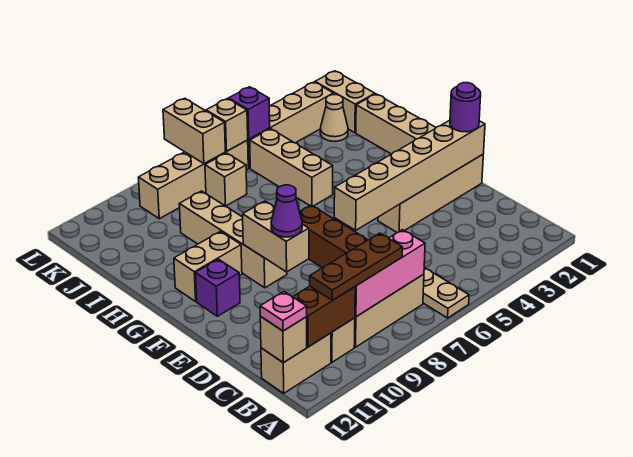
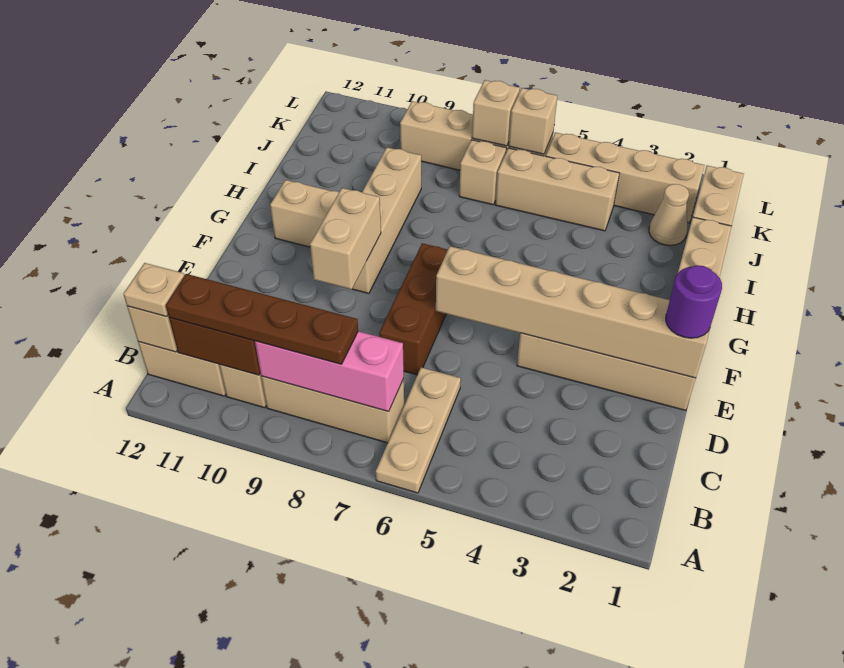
brown plate B8:B10 level 3 -> brown plate B8:B11 level 3
pink plate B12 level 3 -> tan plate B12 level 3
purple cone E9 level 3 -> none
purple brick F11 level 1 -> none
tan brick H5:J5 level 1 -> tan brick J4:J6 level 1
purple brick K5 level 2 -> none
tan brick K7:L7 level 2 -> tan brick K7 level 2

